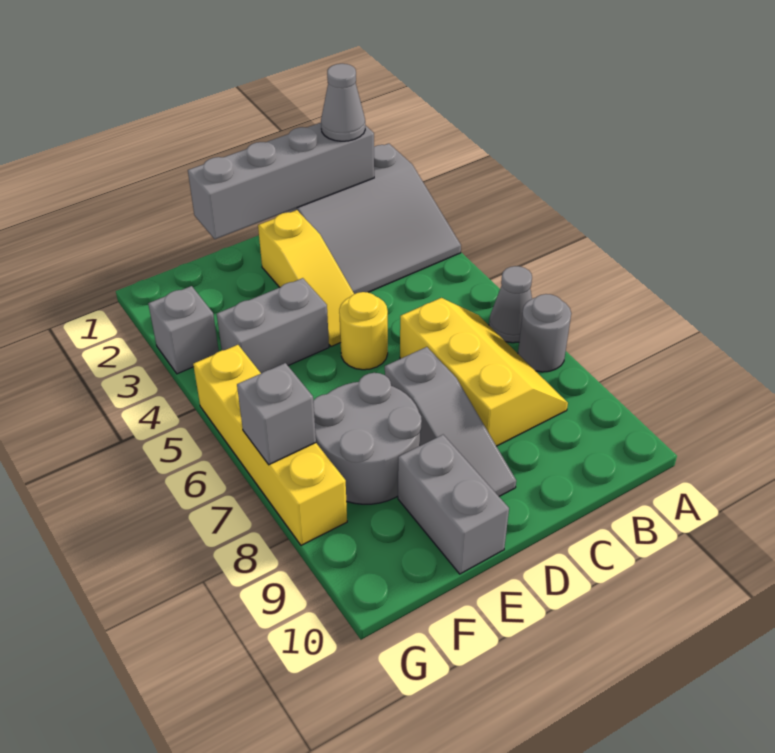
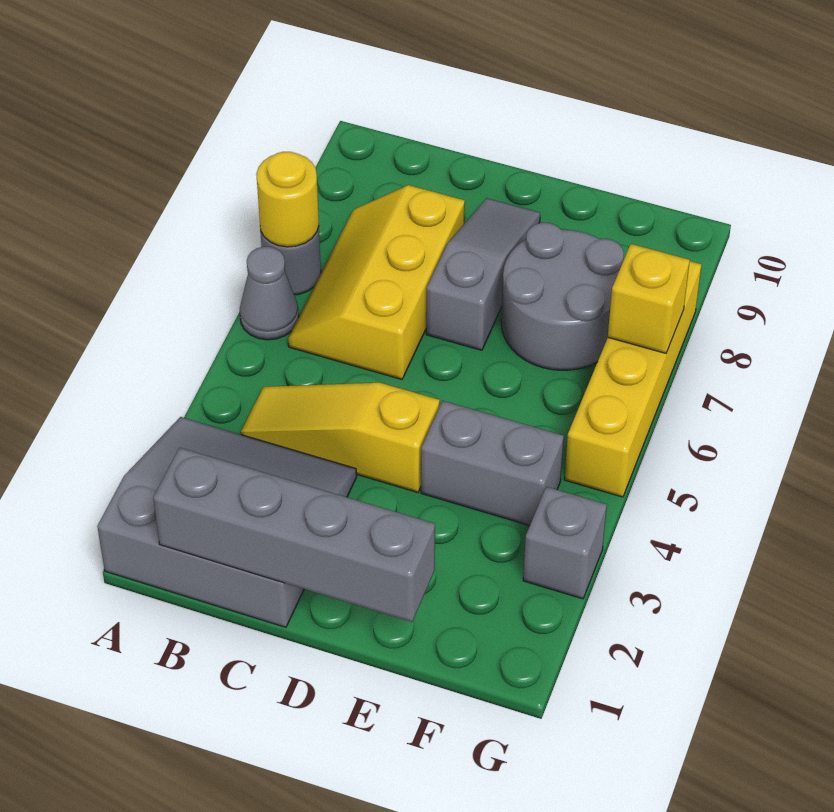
grey cone B1 level 3 -> none
yellow slope D2:D4 level 1 top 2 -> yellow slope B4:D4 level 1 top D
yellow round brick D5 level 1 -> yellow round brick A7 level 2
grey brick E9:E10 level 1 -> none
grey brick G7 level 2 -> yellow brick G7 level 2

